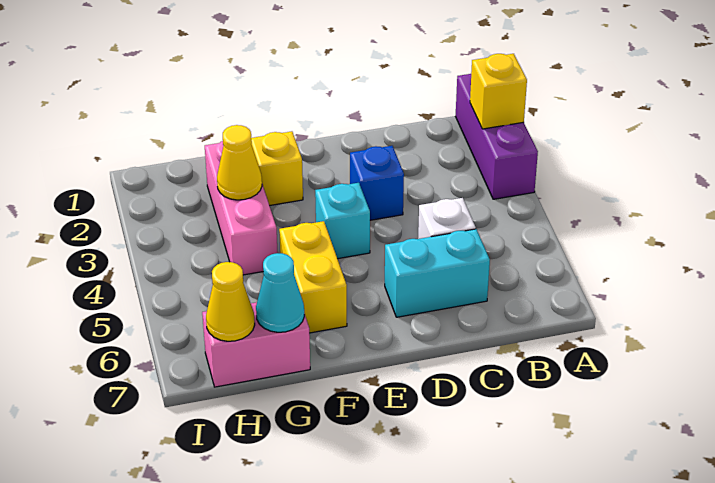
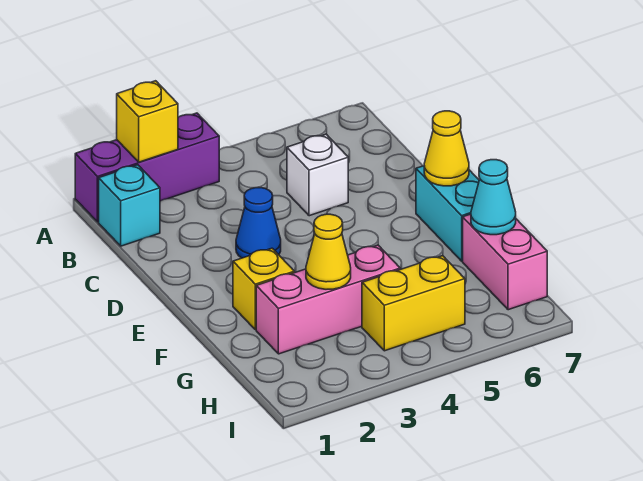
cyan brick C6:D6 level 1 -> cyan brick E7:F7 level 1
blue brick D3 level 1 -> blue cone D3 level 1
cyan brick E4 level 1 -> cyan brick B1 level 1
yellow brick F5:F6 level 1 -> yellow brick H4:H5 level 1
yellow cone H7 level 2 -> yellow cone E7 level 2

